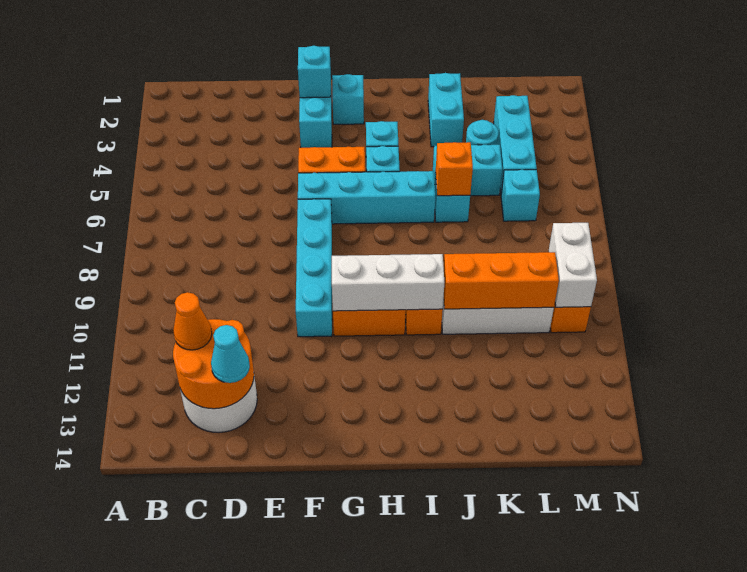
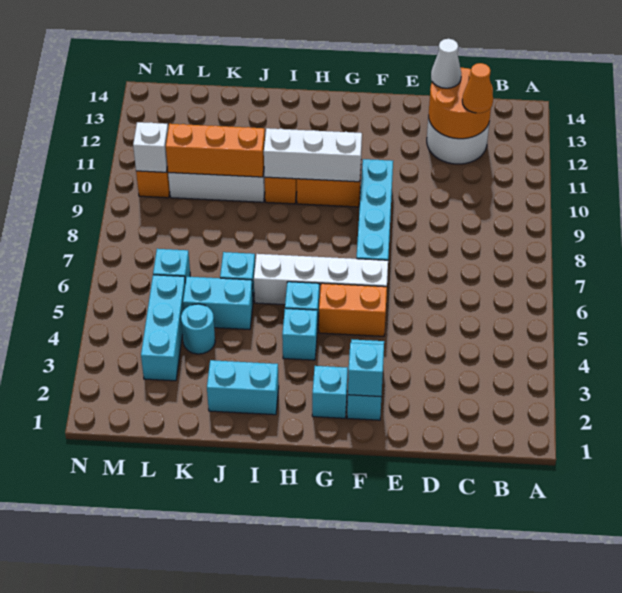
cyan cone D13 level 3 -> white cone D13 level 3
cyan brick F6:I6 level 1 -> white brick F6:I6 level 1
cyan brick J2:J3 level 1 -> cyan brick I2:J2 level 1
orange brick J6 level 2 -> none
white brick M9:M10 level 2 -> white brick M10 level 2

